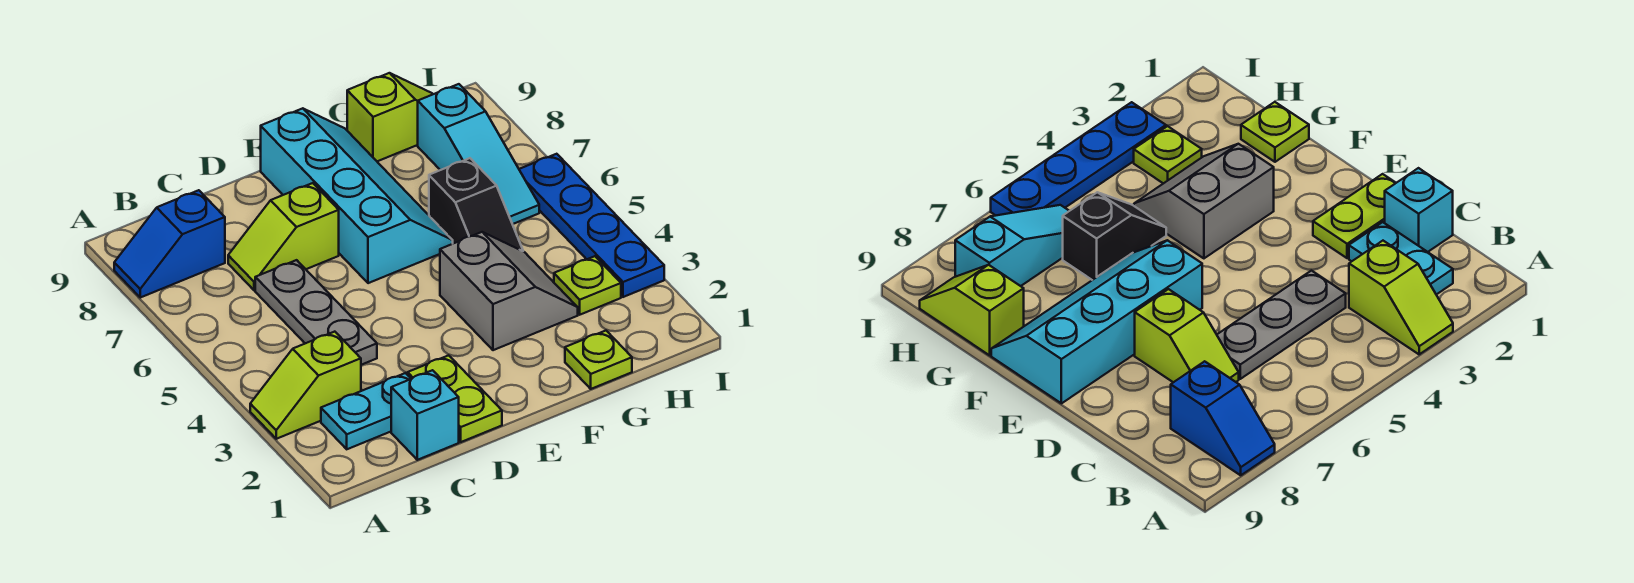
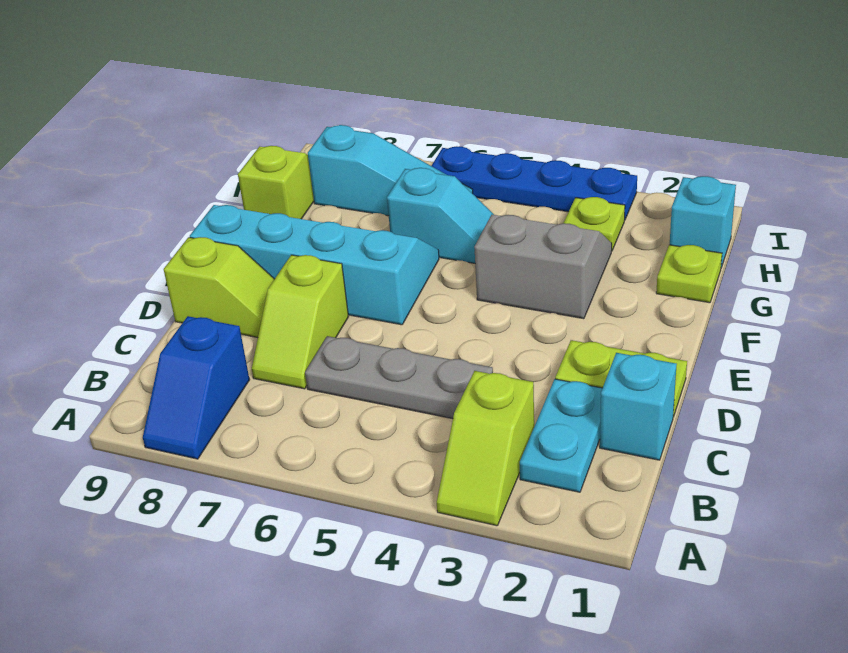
none -> lime slope D8:D9 level 1 top 9
black slope G5:G6 level 1 top 6 -> cyan slope G5:G6 level 1 top 6
none -> cyan brick H1 level 1

